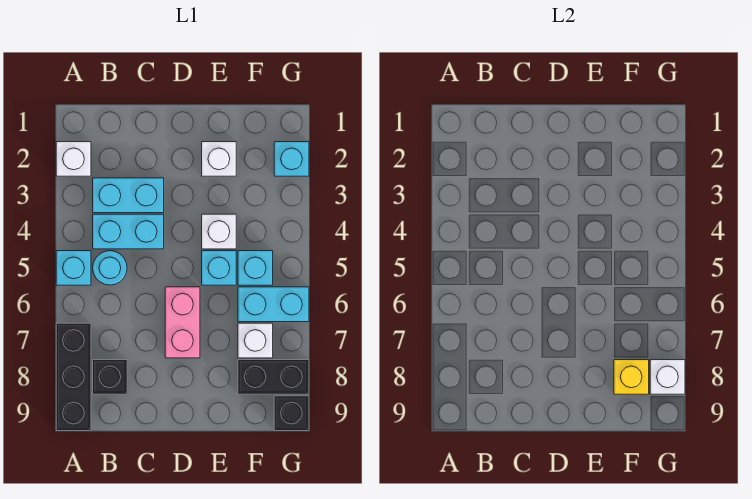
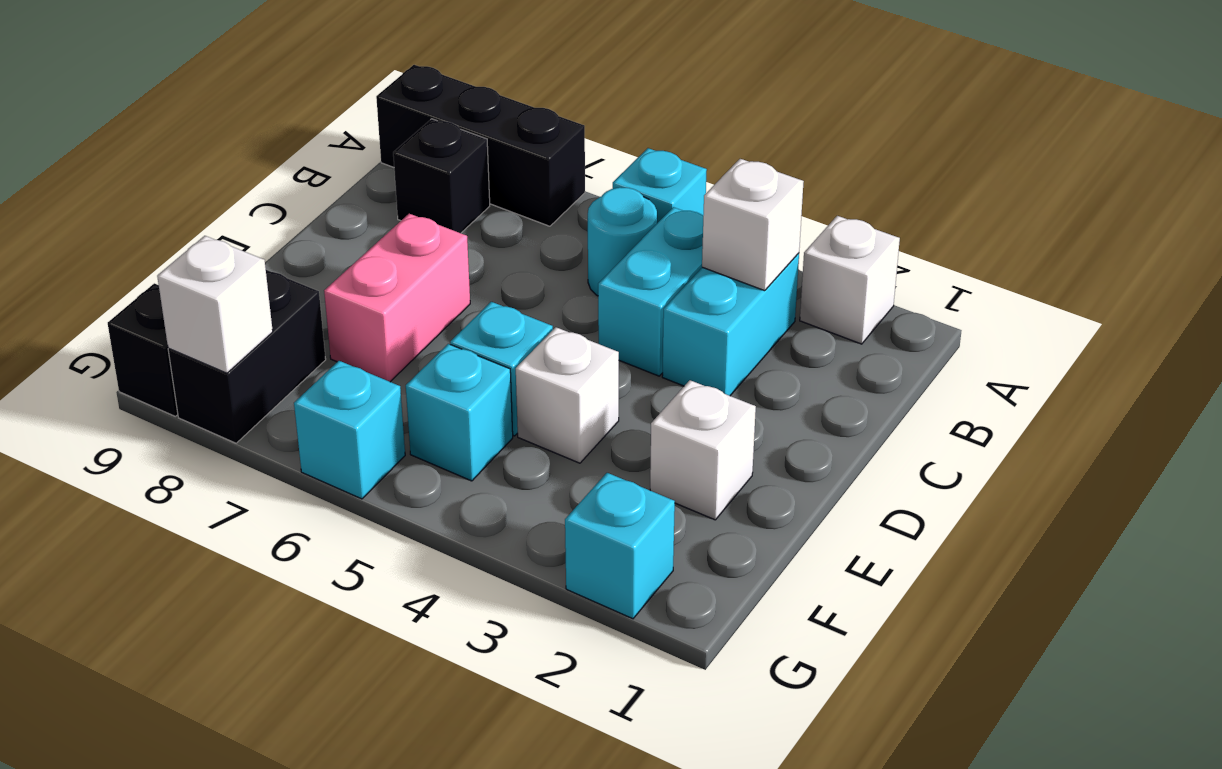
pink brick D6:D7 level 1 -> pink brick D7:E7 level 1
cyan brick F6:G6 level 1 -> cyan brick G6 level 1
white brick F7 level 1 -> white brick B3 level 2
yellow brick F8 level 2 -> none

